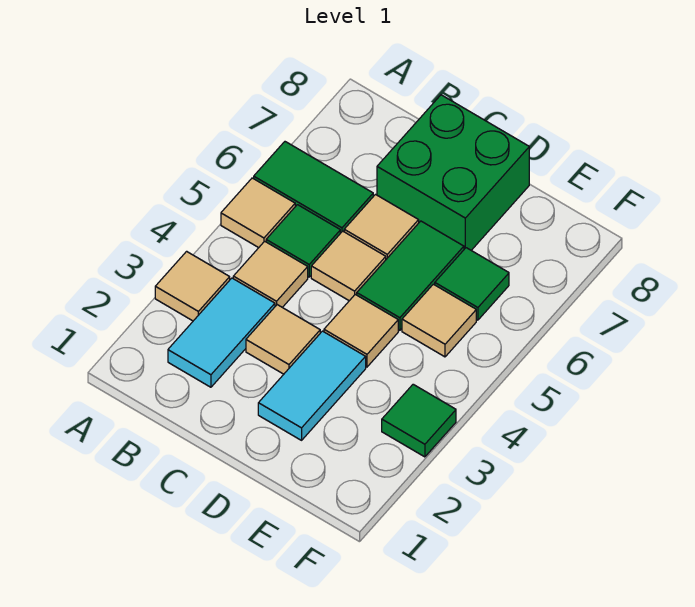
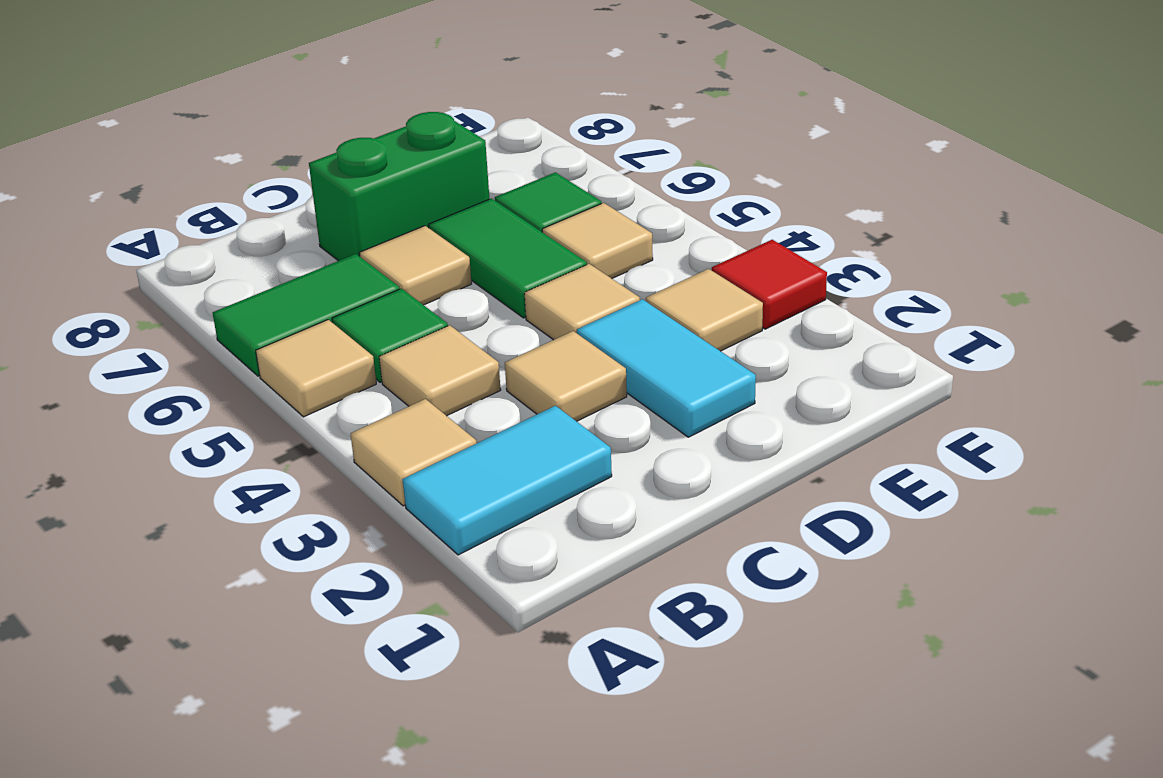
cyan tile B2:B3 level 1 -> cyan tile A2:B2 level 1
tan tile C5 level 1 -> tan tile E3 level 1
green brick C7:D8 level 1 -> green brick C7:D7 level 1
green tile F3 level 1 -> red tile F3 level 1

